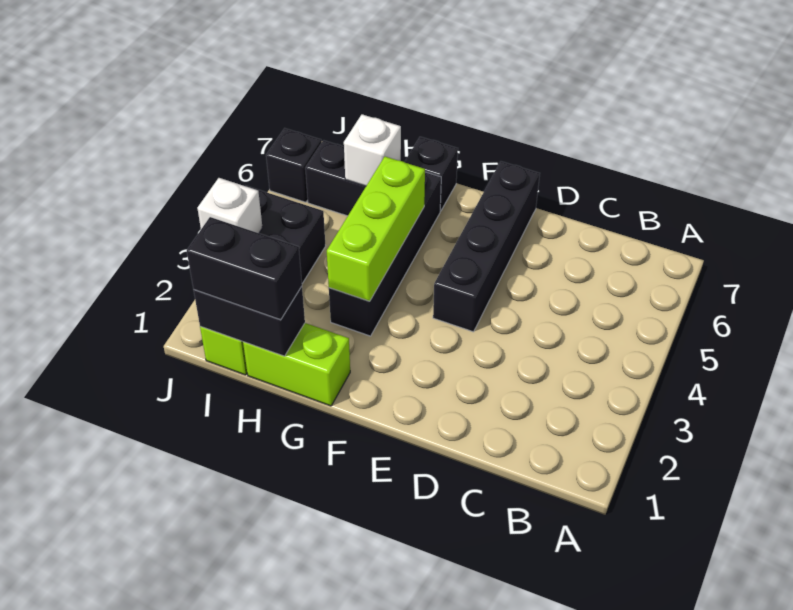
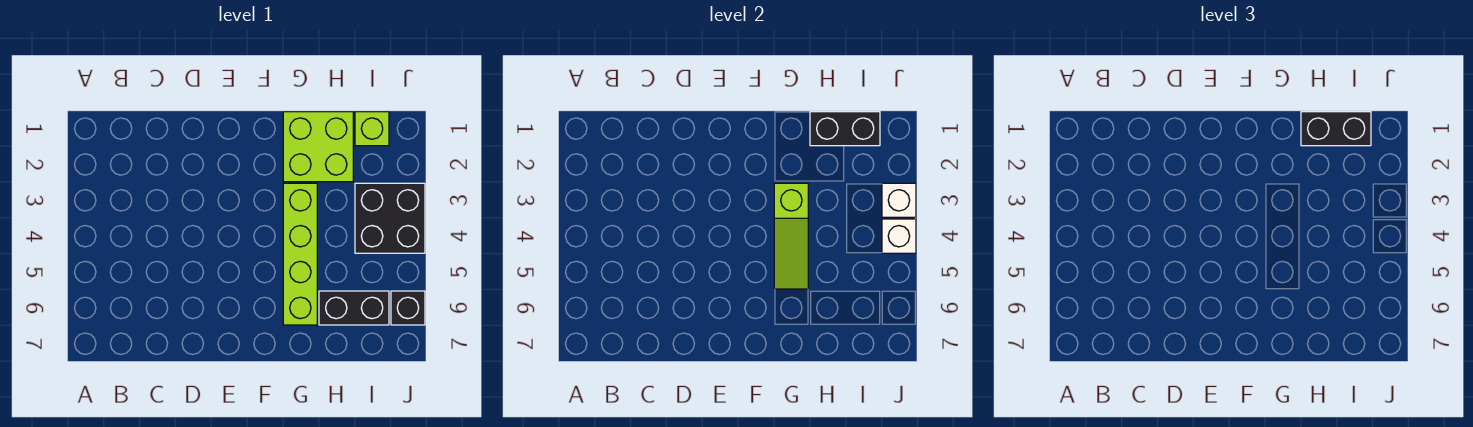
black brick E4:E7 level 1 -> none
lime brick G1:H1 level 1 -> lime brick G1:H2 level 1
black brick G3:G6 level 1 -> lime brick G3:G6 level 1
lime brick G3:G5 level 2 -> lime slope G3:G5 level 2 top 3
black brick G7 level 1 -> none
white brick H6 level 2 -> white brick J4 level 2

